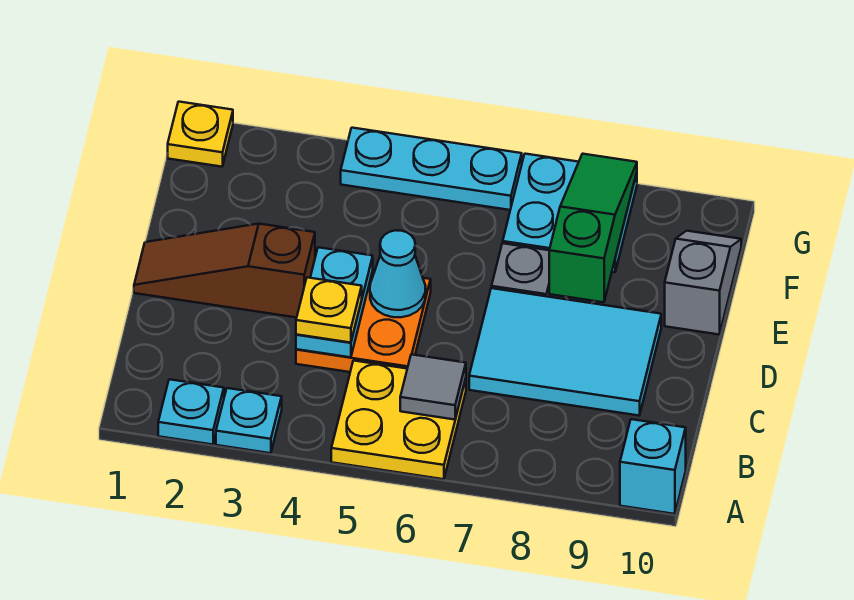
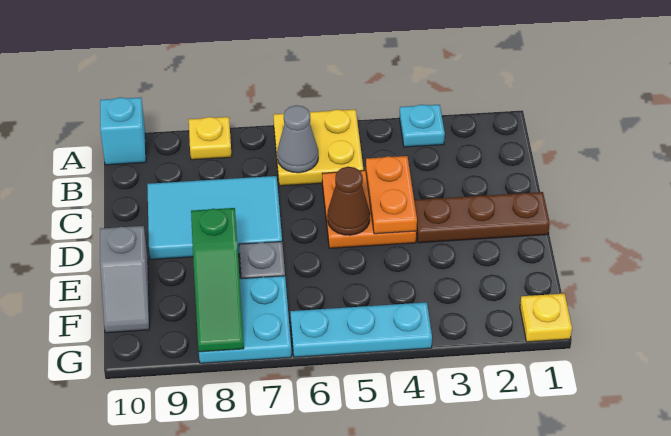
cyan plate A2 level 1 -> none
grey tile B6 level 2 -> grey cone B6 level 2
cyan plate C4:D4 level 2 -> orange plate C4:D4 level 2
yellow plate C4 level 3 -> yellow plate A8 level 1
brown slope D1:D3 level 1 top 3 -> brown plate D1:D3 level 1
cyan cone D5 level 2 -> brown cone D5 level 2

